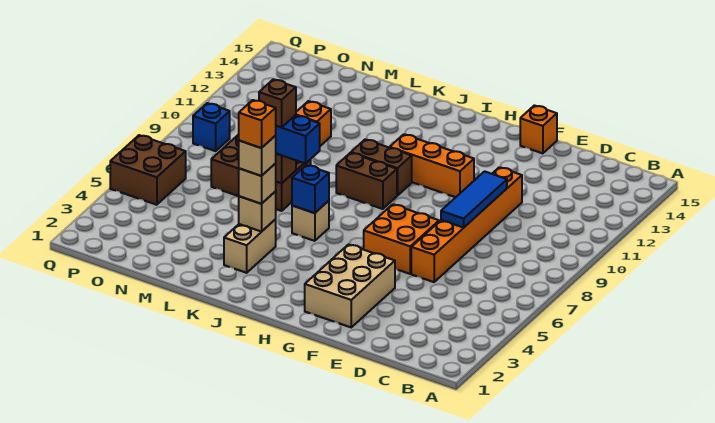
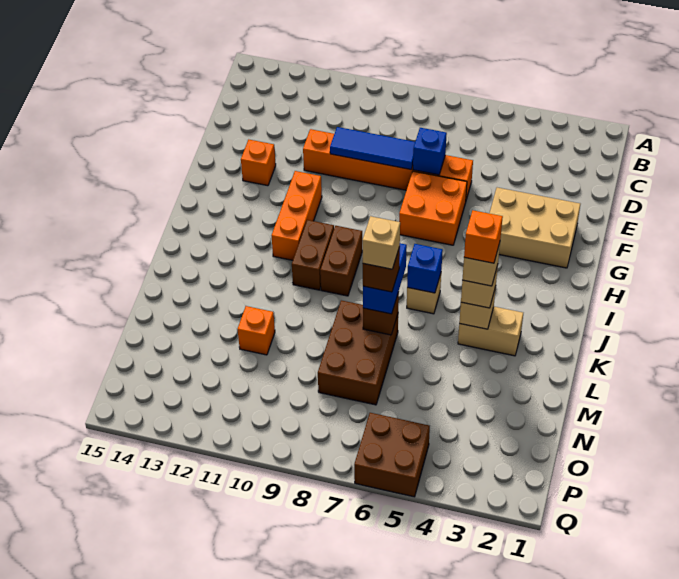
orange brick F15 level 1 -> orange brick F13 level 1
none -> tan brick L7 level 5
blue brick P9 level 1 -> blue brick E7 level 2

